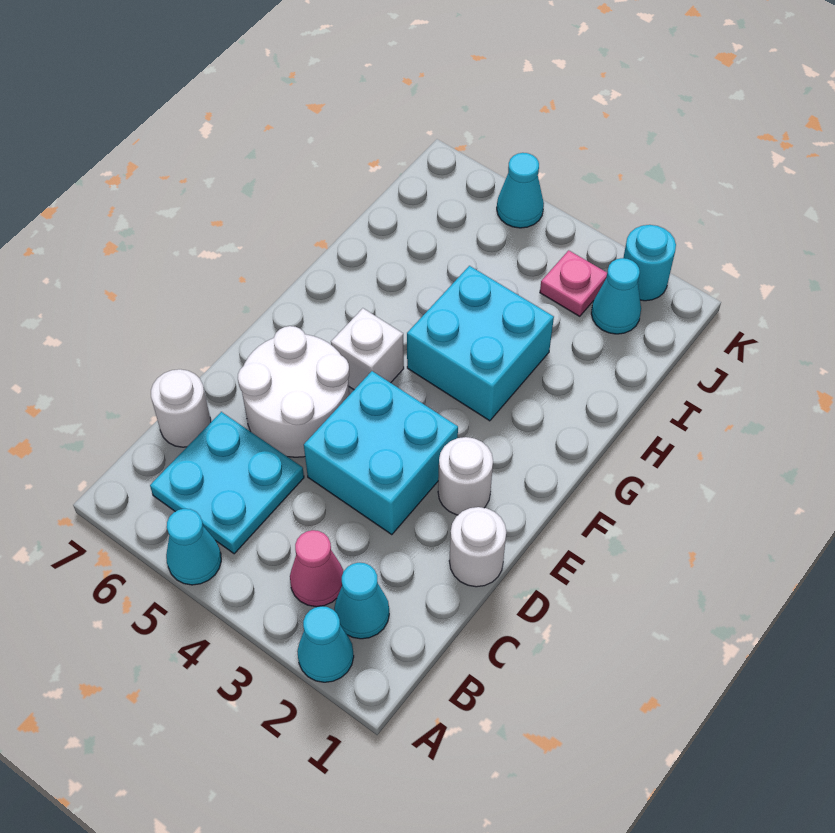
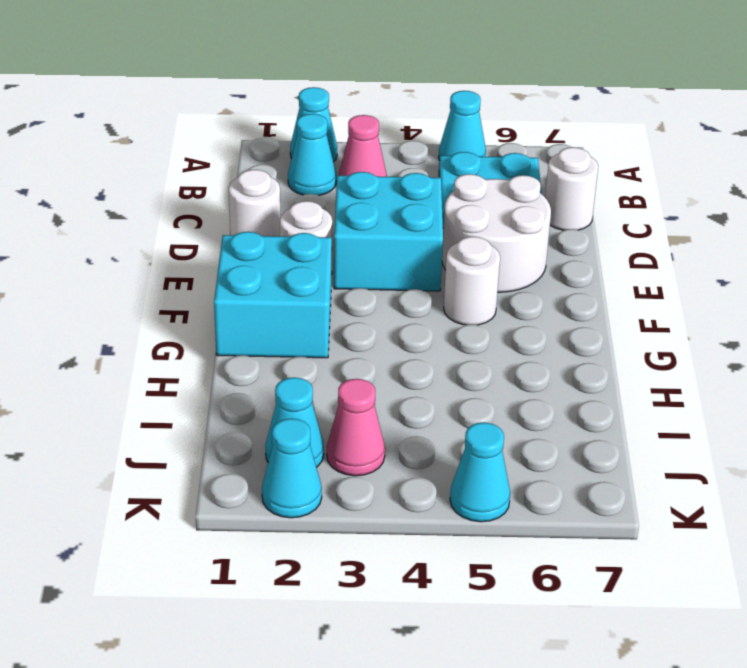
white brick F5 level 1 -> white round brick F5 level 1
cyan brick G3:H4 level 1 -> cyan brick F1:G2 level 1
pink plate J3 level 1 -> pink cone J3 level 1
cyan round brick K2 level 1 -> cyan cone K2 level 1

